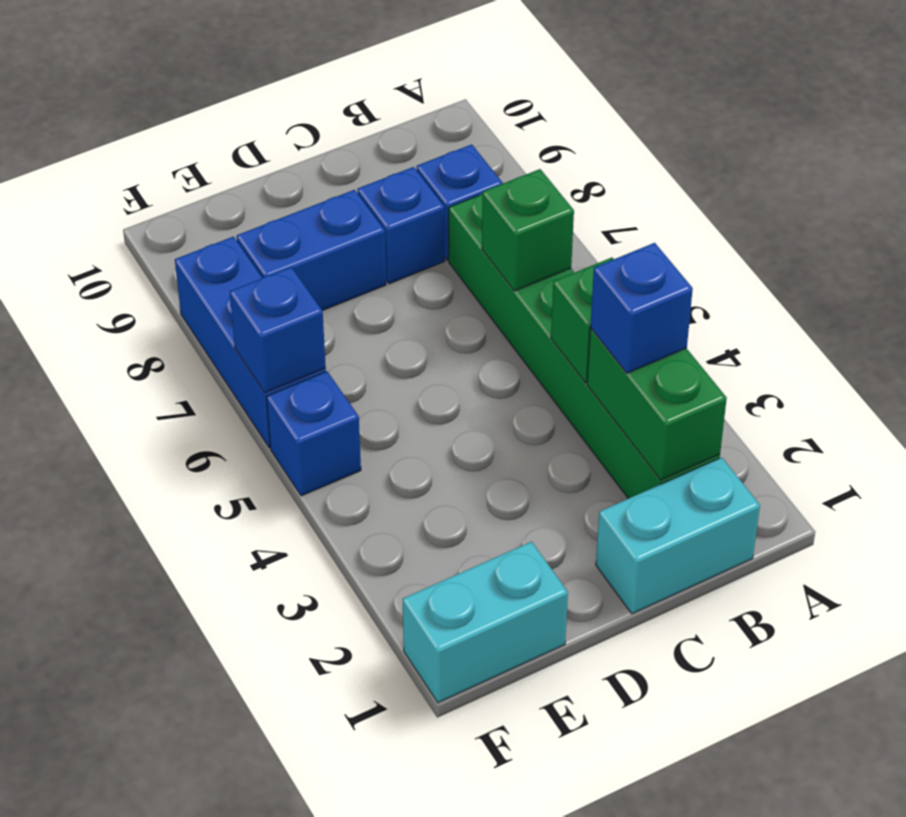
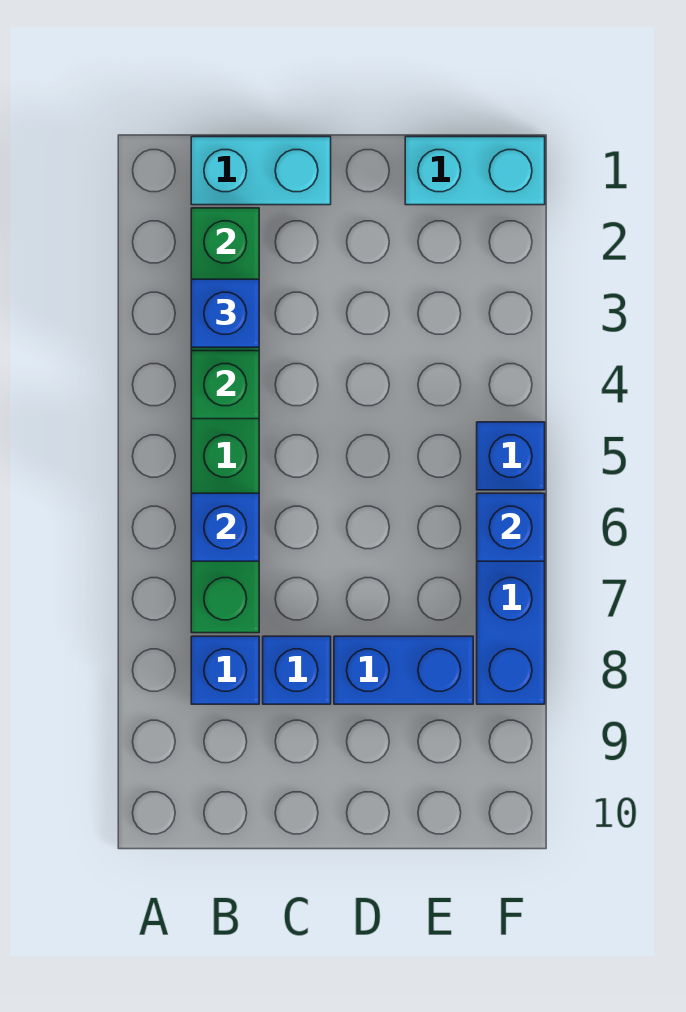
green brick B6 level 2 -> blue brick B6 level 2

